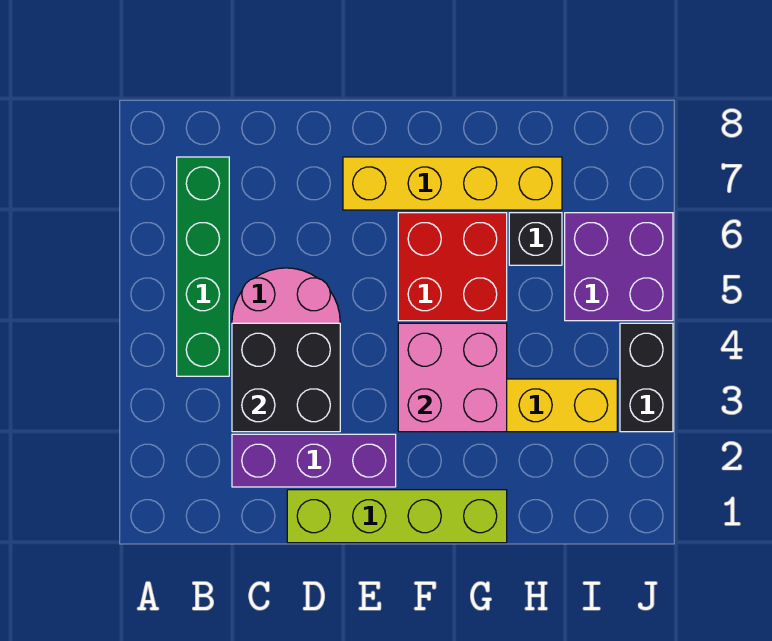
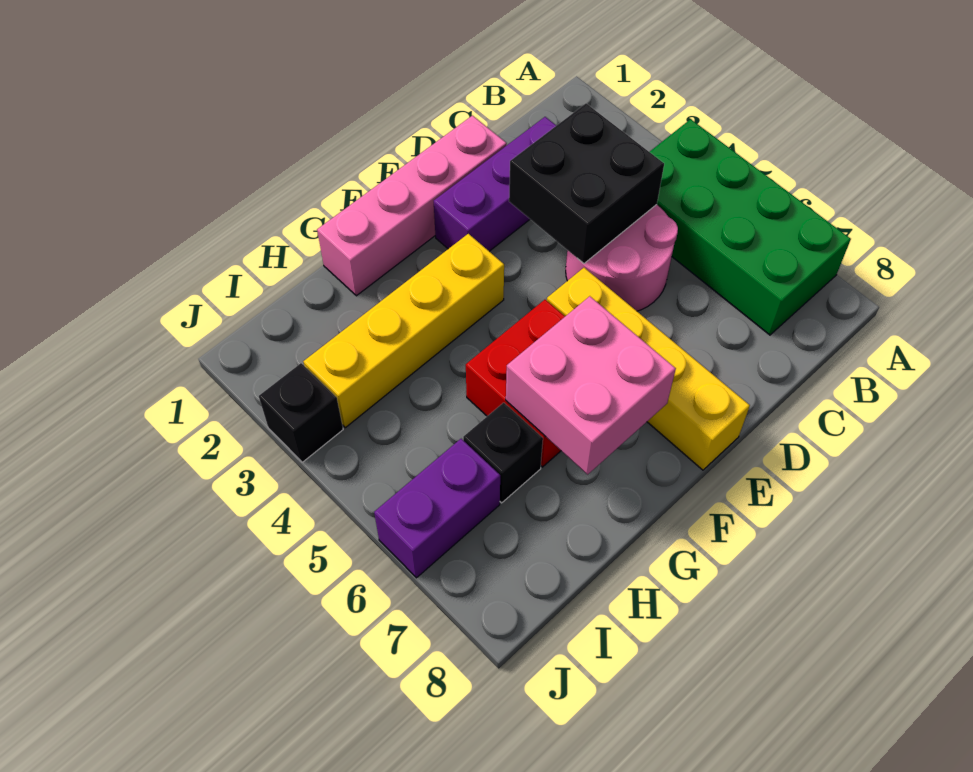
green brick B4:B7 level 1 -> green brick A4:B7 level 1
lime brick D1:G1 level 1 -> pink brick D1:G1 level 1
yellow brick E7:H7 level 1 -> yellow brick E5:E8 level 1
pink brick F3:G4 level 2 -> pink brick F6:G7 level 2
purple brick I5:J6 level 1 -> purple brick I6:J6 level 1
black brick J3:J4 level 1 -> black brick J3 level 1

